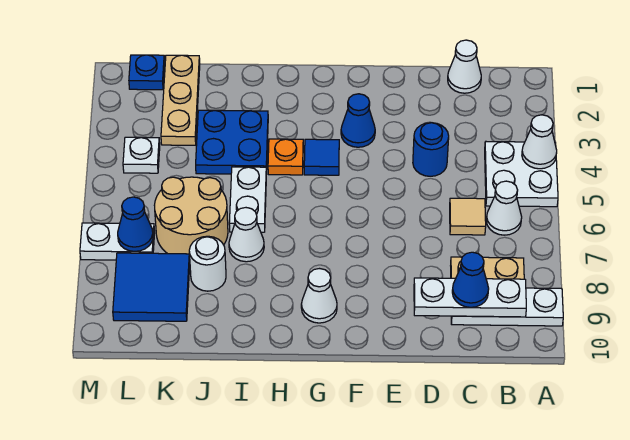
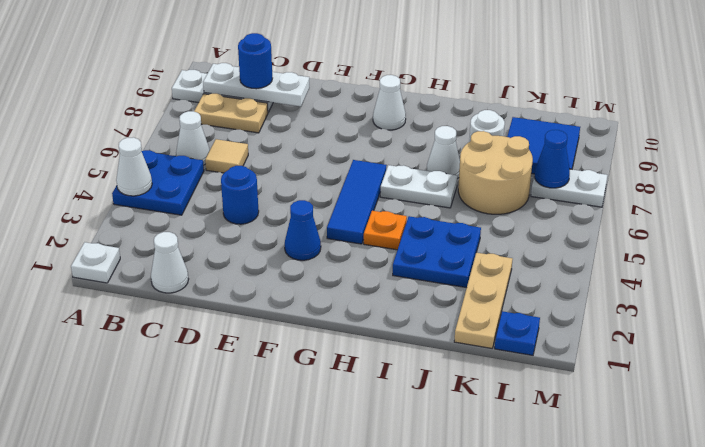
white plate A4:B5 level 1 -> blue plate A4:B5 level 1
blue cone C9 level 3 -> blue round brick C9 level 3
blue tile G4 level 1 -> blue tile G4:G6 level 1
white plate I5:I6 level 1 -> white plate H6:I6 level 1
white plate L4 level 1 -> white plate A1 level 1

